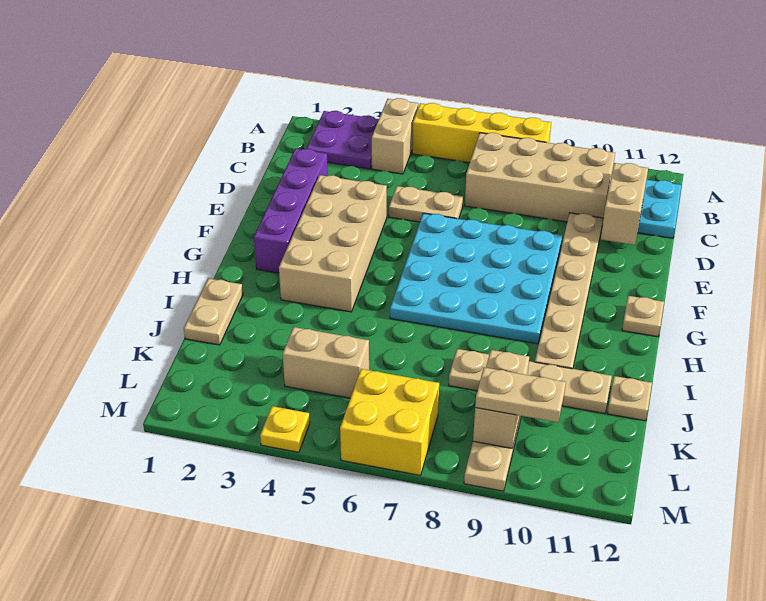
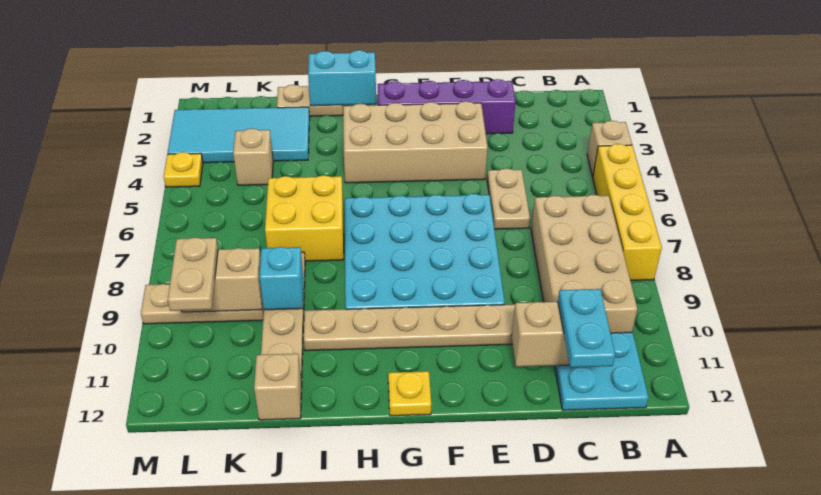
purple plate A2:B3 level 1 -> none
tan brick A4:B4 level 1 -> tan brick A4 level 1
none -> cyan plate C11:C12 level 3
tan plate G12 level 1 -> yellow plate G12 level 1
none -> cyan brick H1:I1 level 2
none -> cyan tile J2:M3 level 1
none -> cyan brick J9 level 2
tan plate J12 level 1 -> tan brick J12 level 1
tan brick K4:K5 level 1 -> tan brick K4 level 1
yellow brick L6:M7 level 1 -> yellow brick I6:J7 level 1

